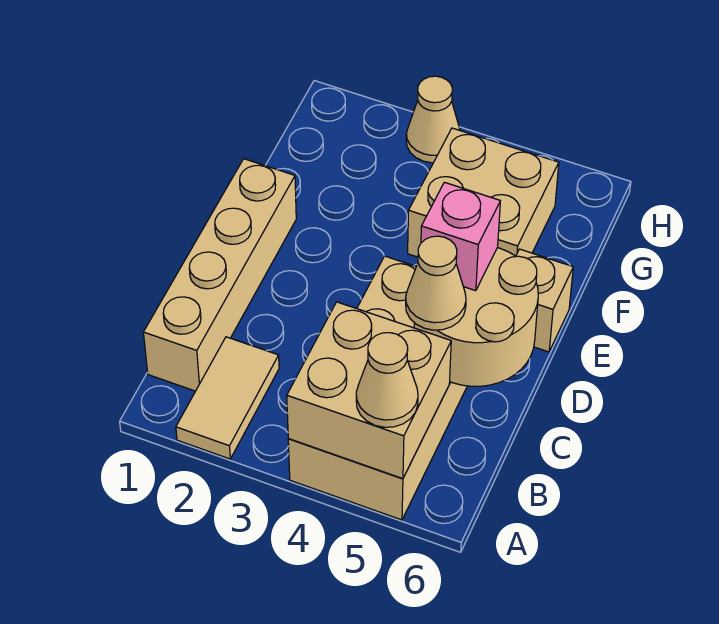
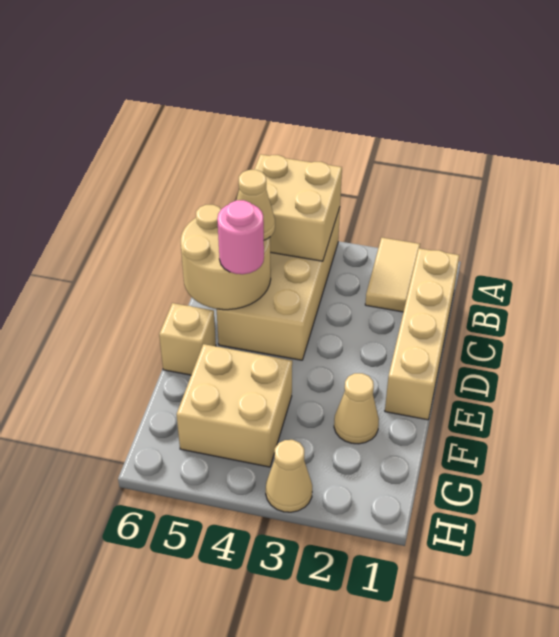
tan cone A5 level 3 -> tan cone F2 level 1
pink brick D5 level 3 -> pink round brick D5 level 3

